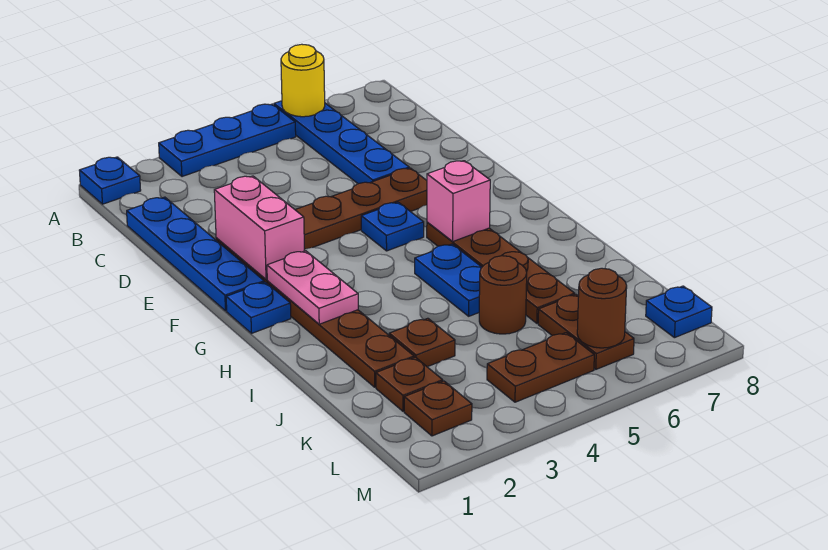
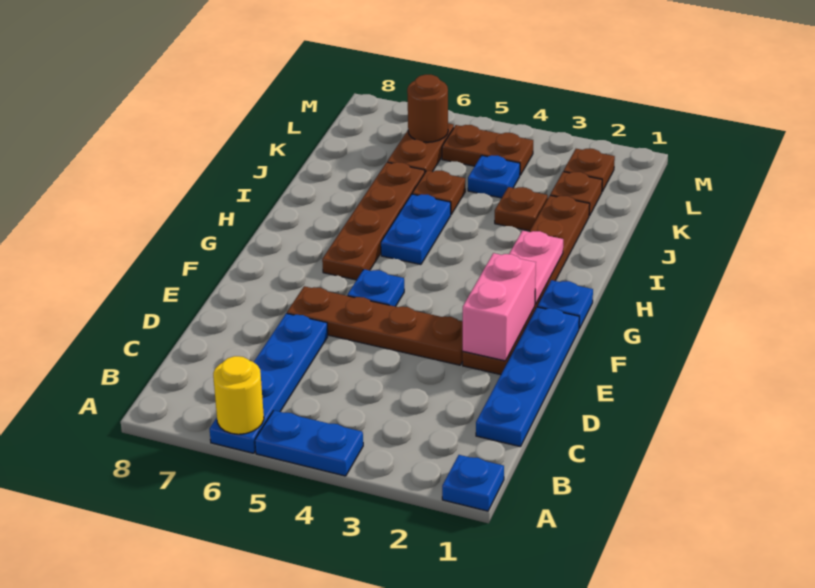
blue plate A3:A5 level 1 -> blue plate A4:A5 level 1
pink brick G6 level 2 -> none
brown round brick J5 level 1 -> brown plate J5 level 1
blue plate L8 level 1 -> blue plate K4 level 1

